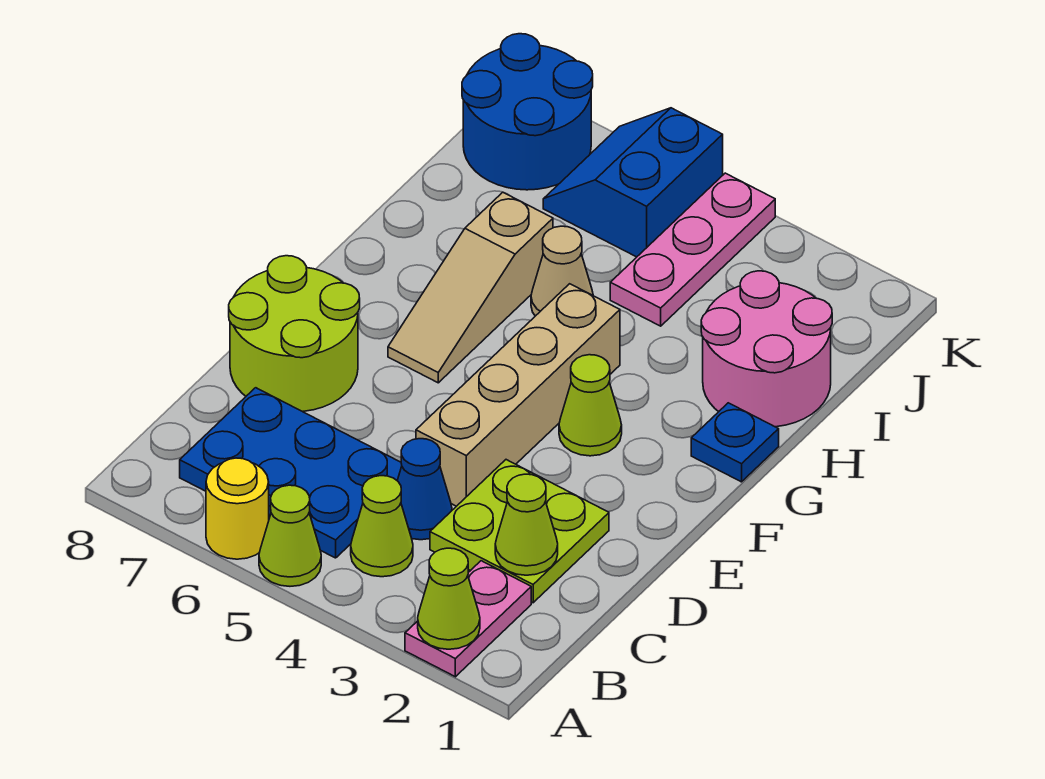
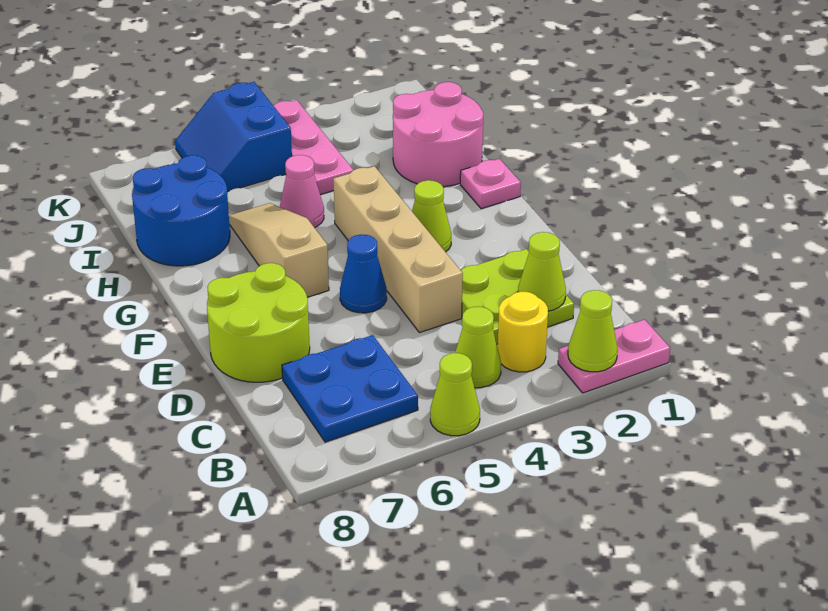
pink plate A2:B2 level 1 -> pink plate A1:A2 level 1
yellow round brick A6 level 1 -> yellow round brick B3 level 1
blue plate B5:C7 level 1 -> blue plate B6:C7 level 1
blue cone C4 level 1 -> blue cone E5 level 1
tan slope F6:H6 level 1 top H -> tan slope F6:H6 level 1 top F
blue plate G1 level 1 -> pink plate G1 level 1
tan cone H5 level 1 -> pink cone H5 level 1
blue round brick J7:K8 level 1 -> blue round brick H7:I8 level 1

